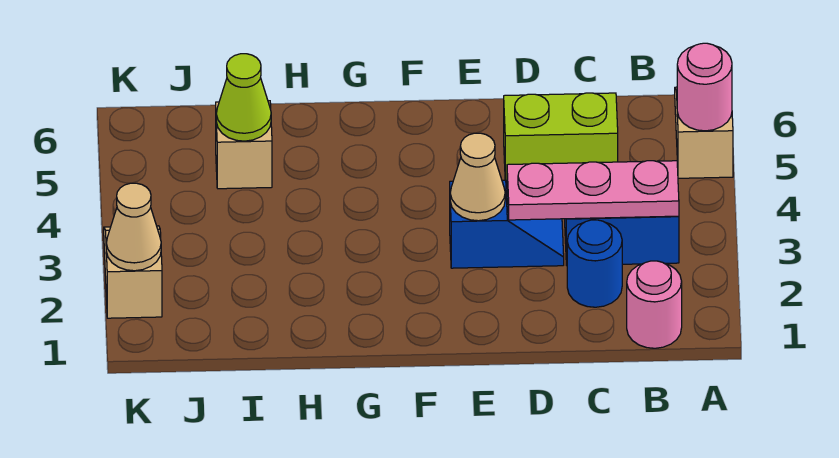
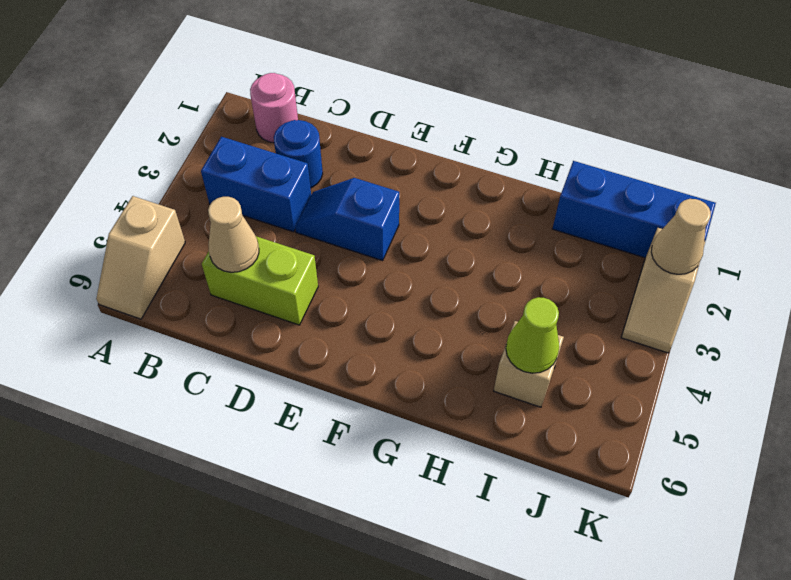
pink round brick A5 level 2 -> none
pink plate B3:D3 level 2 -> none
tan cone E3 level 2 -> tan cone C5 level 2
none -> blue brick I1:K1 level 1

